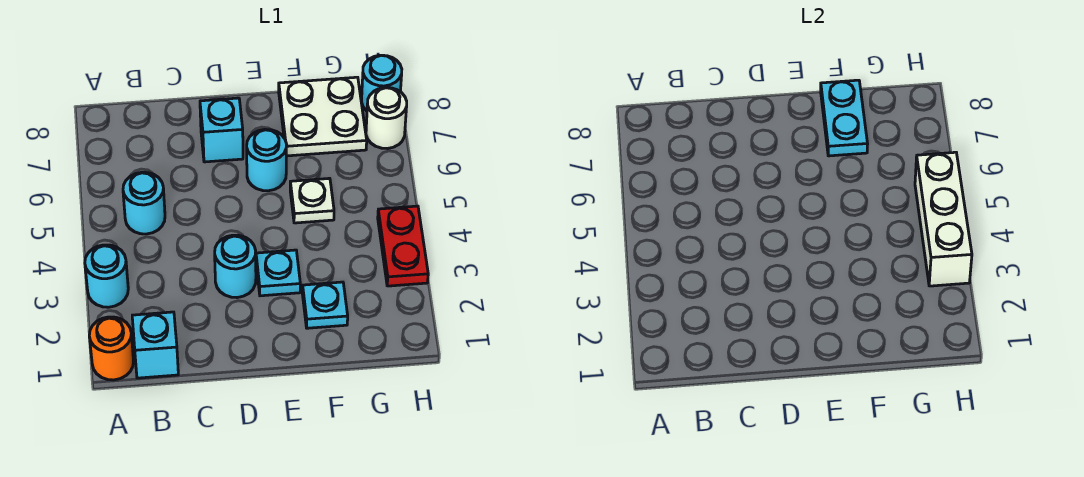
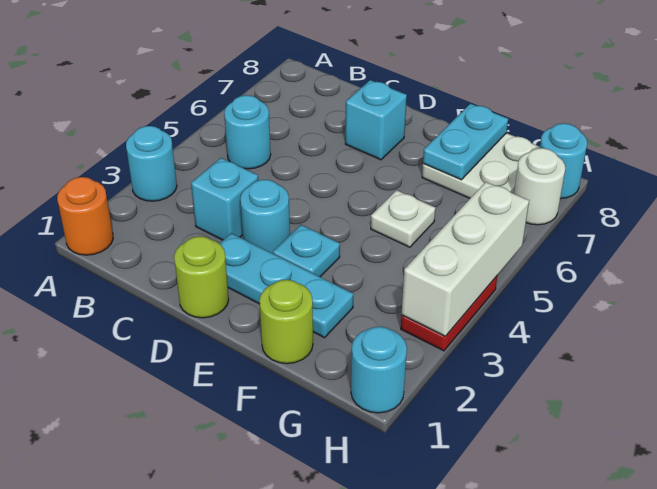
cyan brick B1 level 1 -> cyan brick C3 level 1
none -> lime round brick D1 level 1
cyan round brick E6 level 1 -> cyan round brick H1 level 1
none -> lime round brick F1 level 1
cyan plate F2 level 1 -> cyan plate D2:F2 level 1

